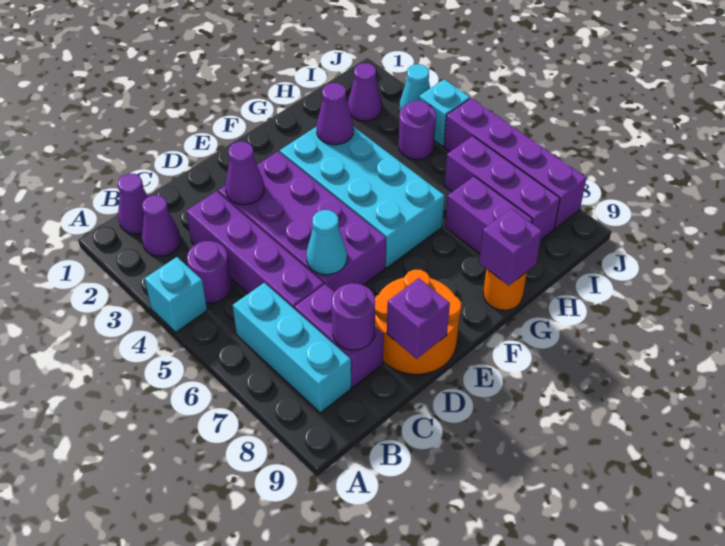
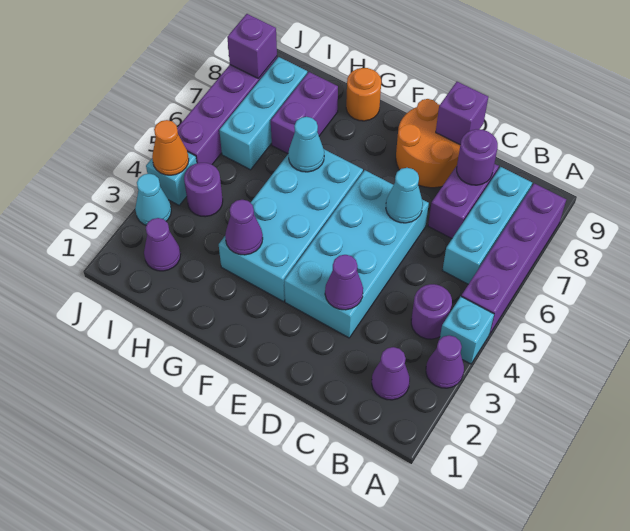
purple cone B1 level 1 -> purple cone A3 level 1
purple brick C3:C6 level 1 -> purple brick A5:A8 level 1
purple brick D3:E6 level 1 -> cyan brick D3:E6 level 1
none -> cyan cone G6 level 2
purple brick G9 level 2 -> purple brick J8 level 2
purple brick I6:I8 level 1 -> cyan brick I6:I8 level 1
none -> orange cone J4 level 2

